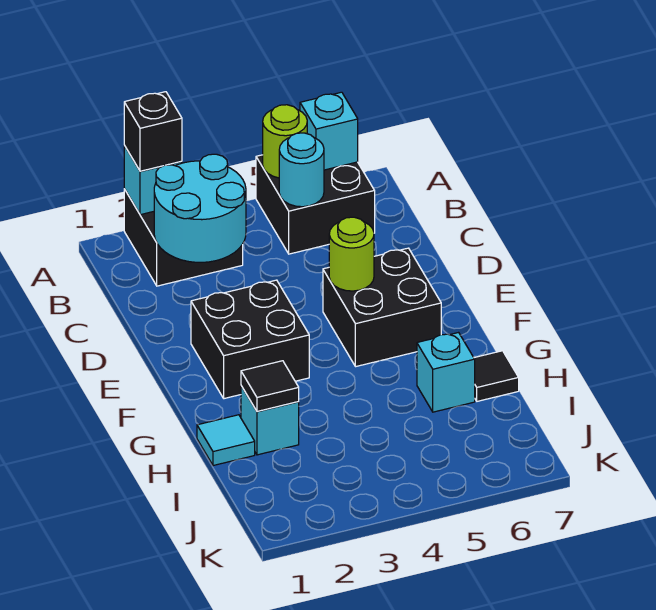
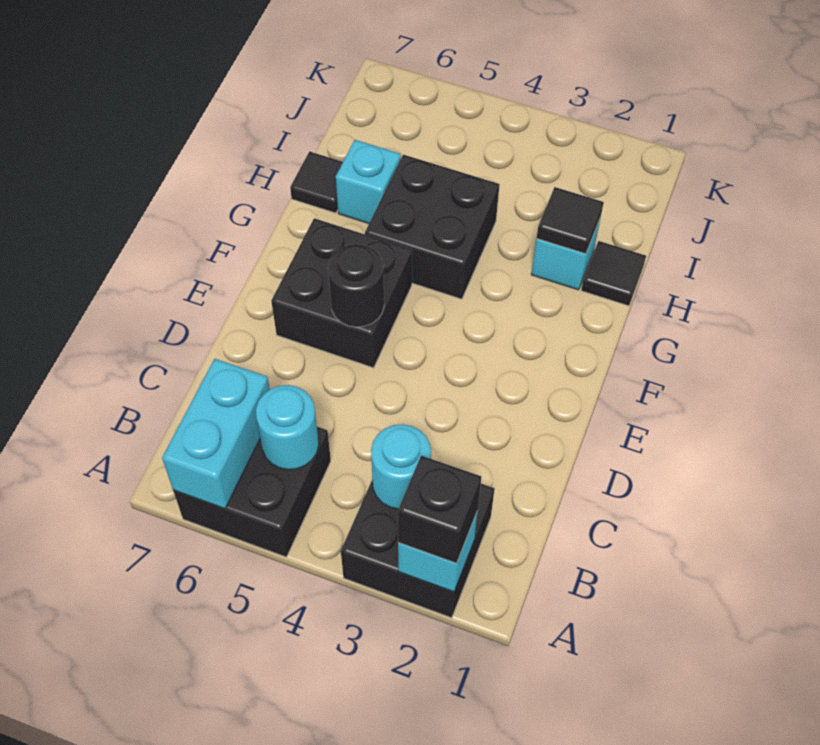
lime round brick A5 level 2 -> none
cyan brick A6 level 2 -> cyan brick A6:B6 level 2
cyan round brick B2:C3 level 2 -> cyan round brick B3 level 2
black brick E2:F3 level 1 -> black brick G4:H5 level 1
lime round brick E5 level 2 -> black round brick E5 level 2
cyan tile H1 level 1 -> black tile H1 level 1

